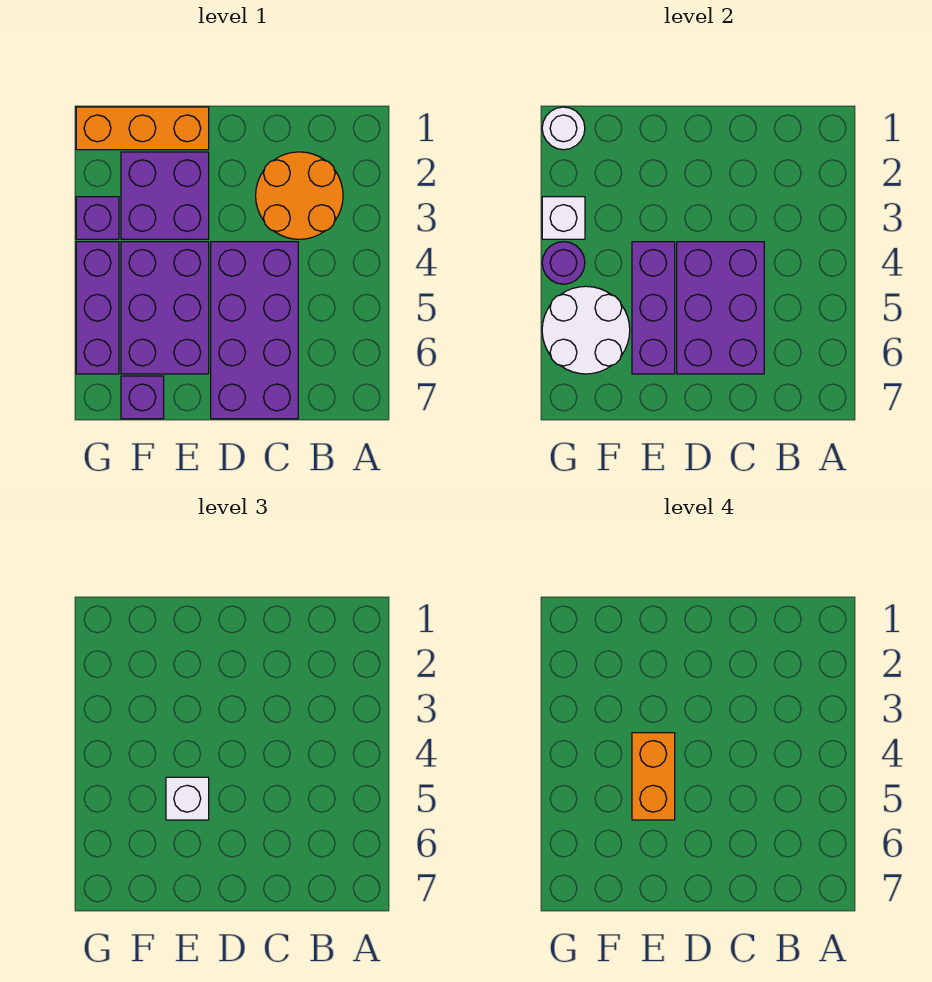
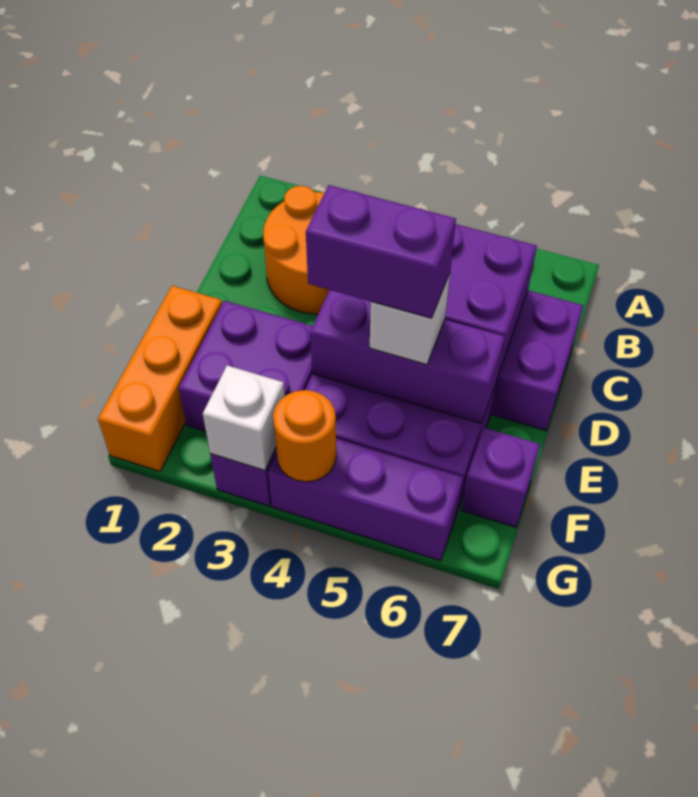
orange brick E4:E5 level 4 -> purple brick E4:E5 level 4
white round brick F5:G6 level 2 -> none
white round brick G1 level 2 -> none
purple round brick G4 level 2 -> orange round brick G4 level 2

